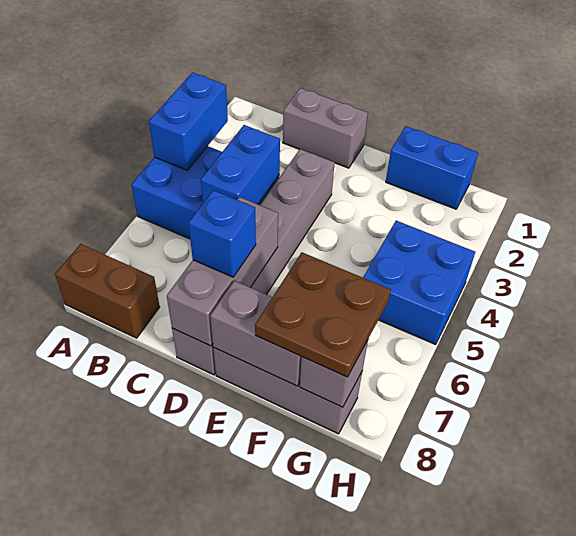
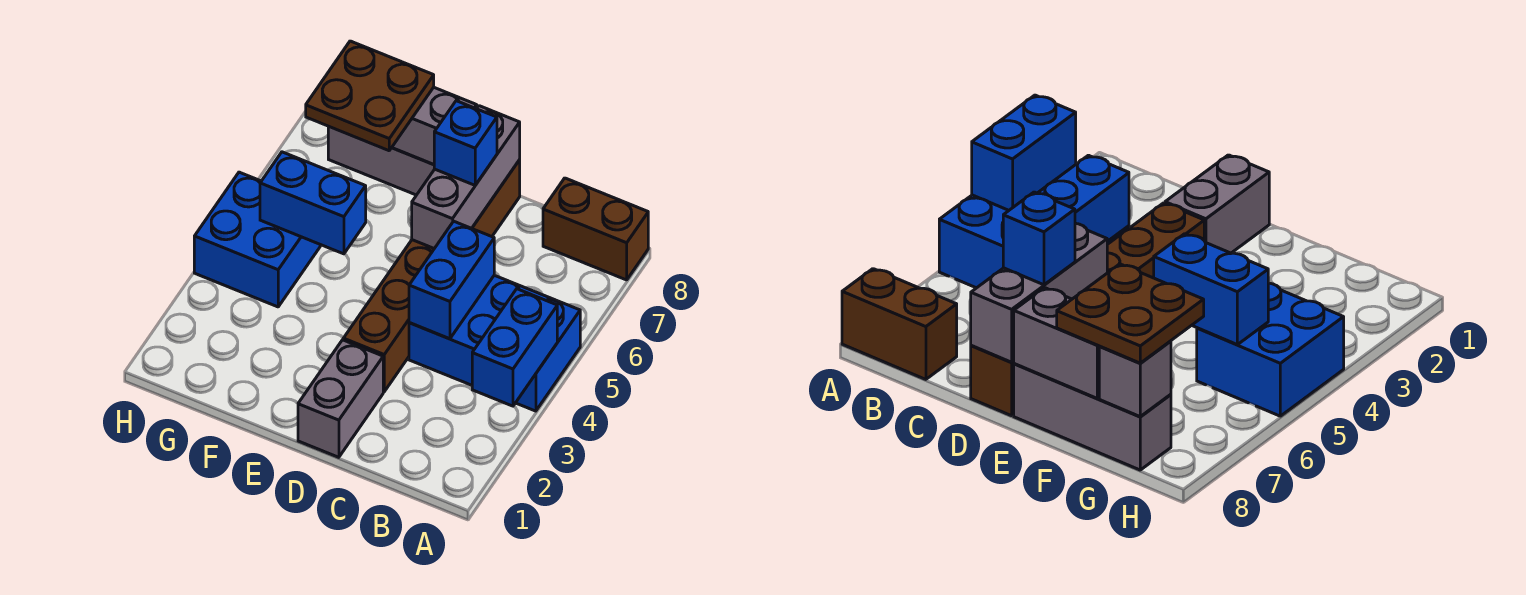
grey brick C1:D1 level 1 -> grey brick D1:D2 level 1
grey brick D3:D8 level 1 -> brown brick D3:D8 level 1
blue brick F1:G1 level 1 -> blue brick F5:G5 level 2

